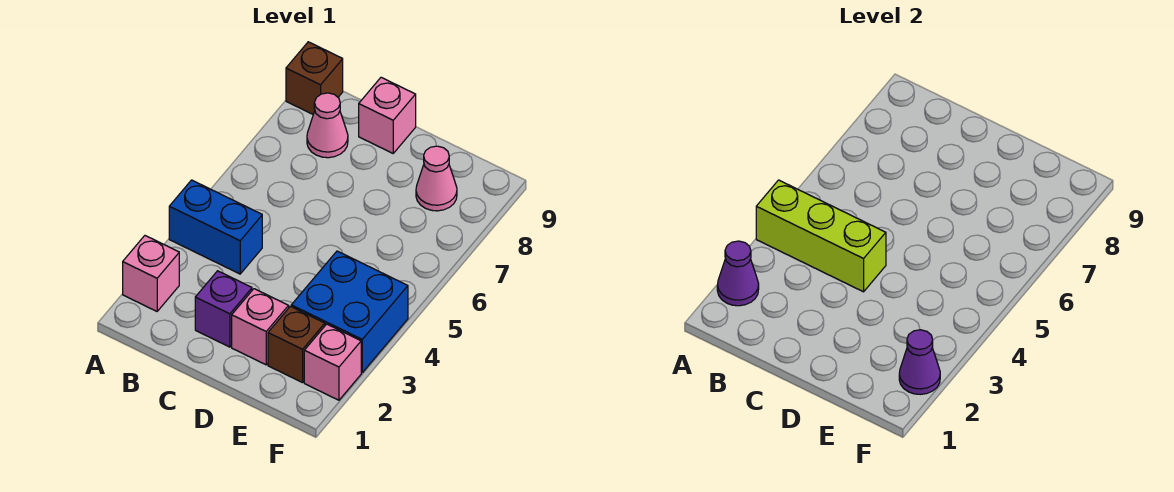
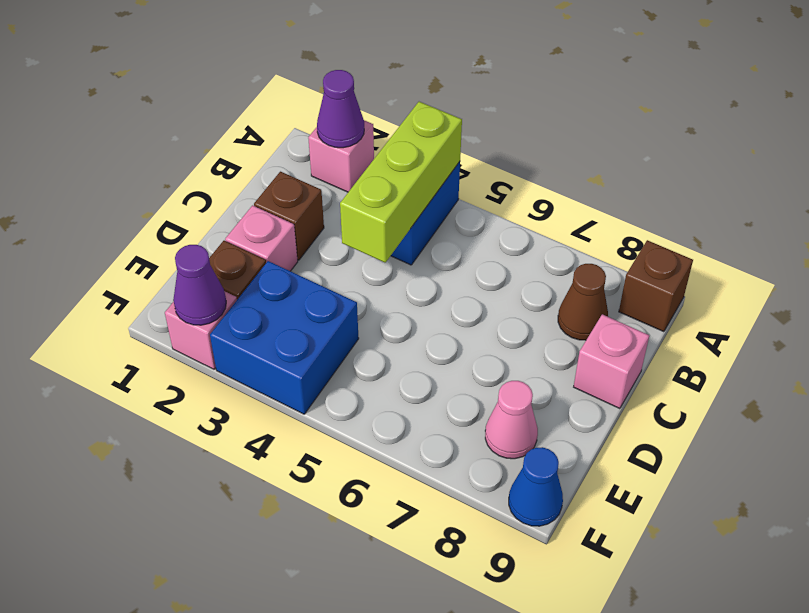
pink cone B8 level 1 -> brown cone B8 level 1
purple brick C2 level 1 -> brown brick C2 level 1
none -> blue cone F9 level 1

